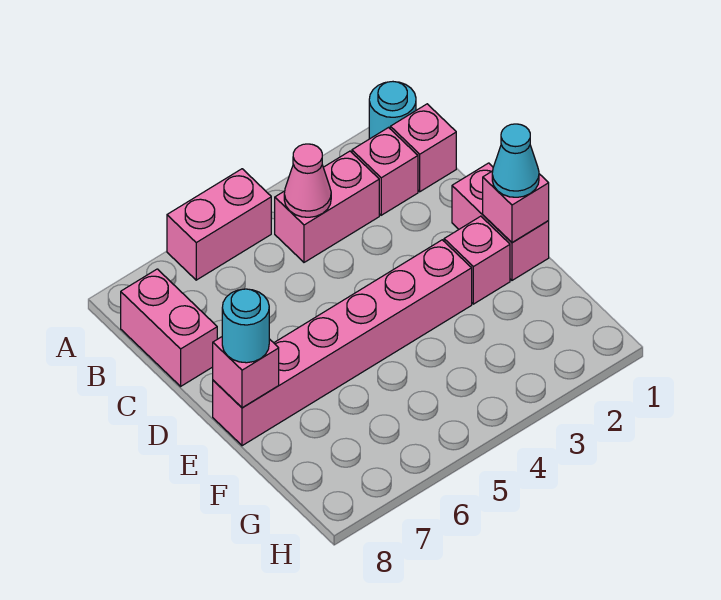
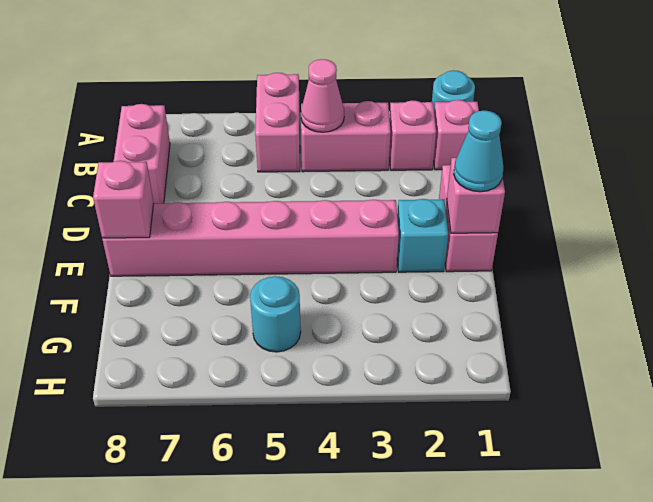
pink brick A5:A6 level 1 -> pink brick A5:B5 level 1
pink brick E2 level 1 -> cyan brick E2 level 1
cyan round brick E8 level 3 -> cyan round brick G5 level 1

